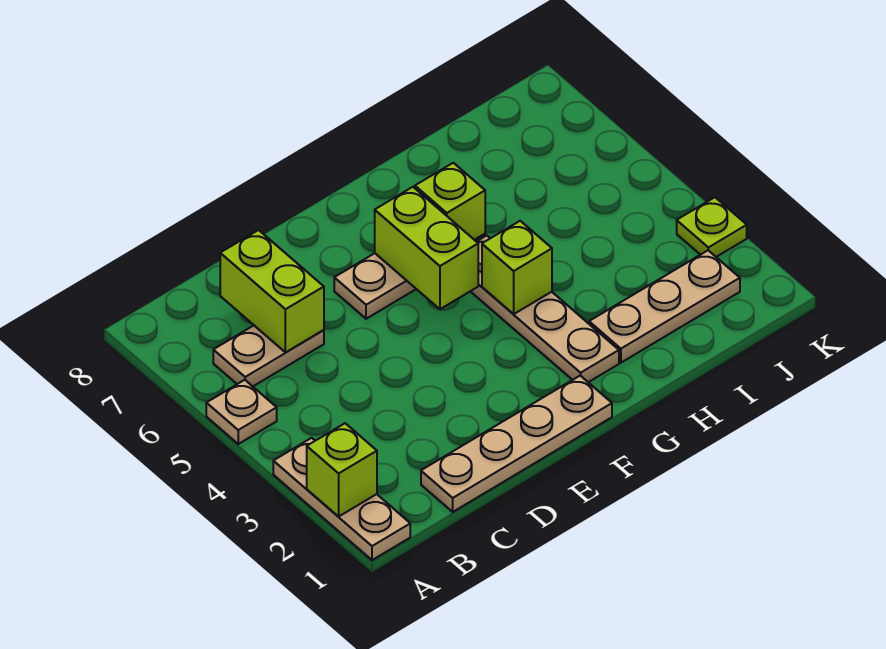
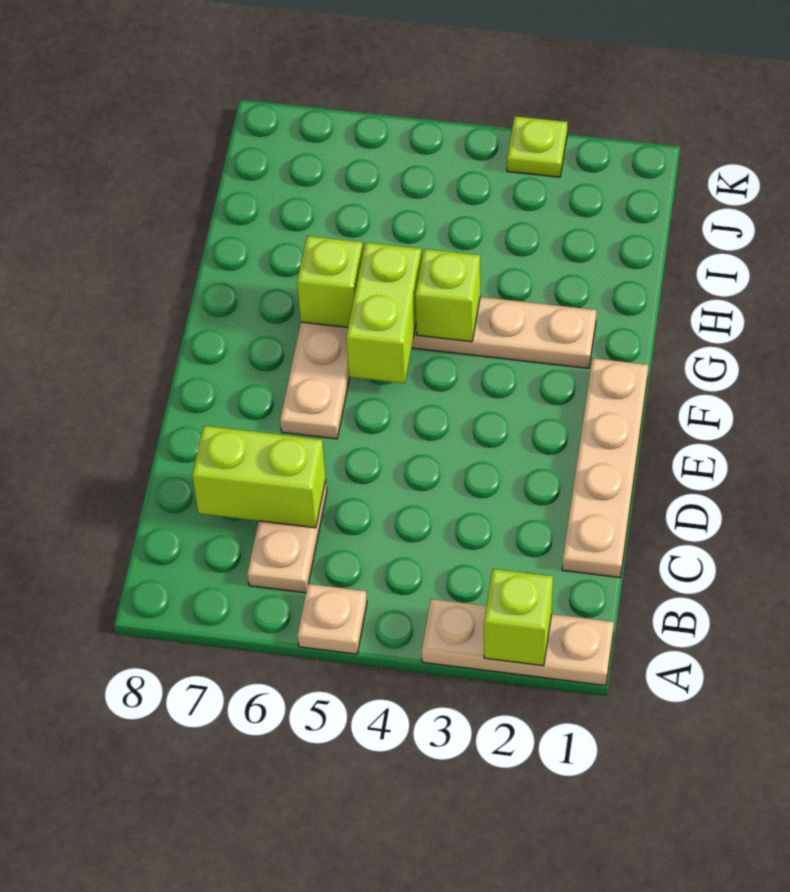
lime brick F5:F6 level 2 -> lime brick F5:G5 level 2
tan plate H2:J2 level 1 -> none

